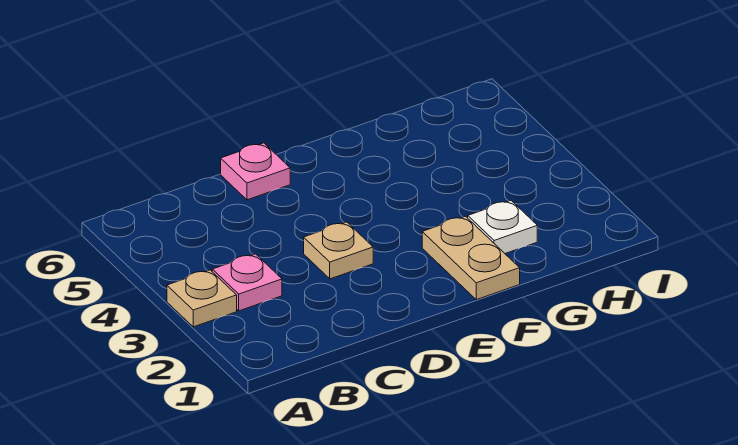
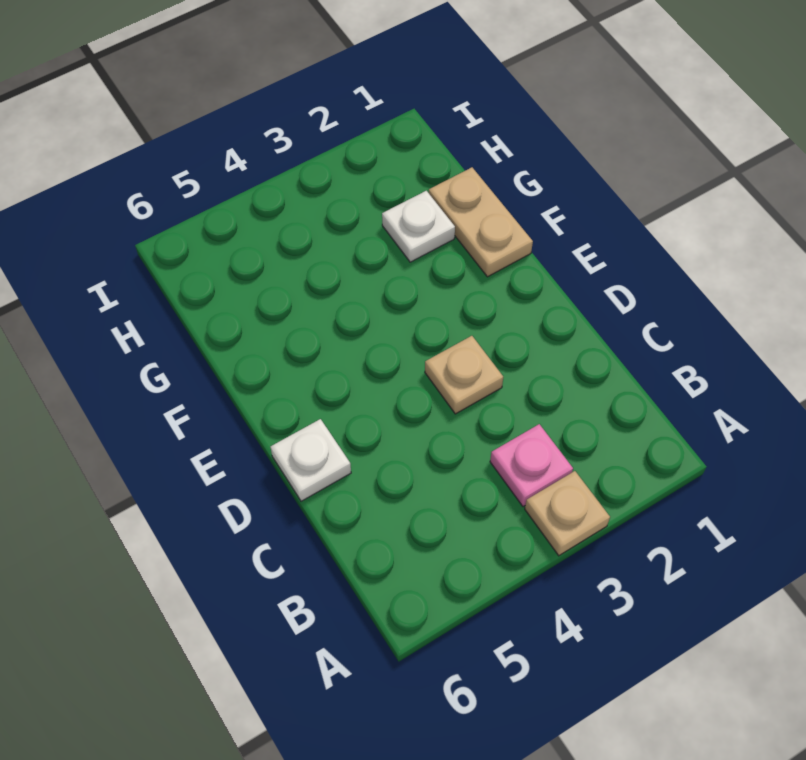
pink plate D6 level 1 -> white plate D6 level 1
tan plate F1:F2 level 1 -> tan plate F1:G1 level 1

